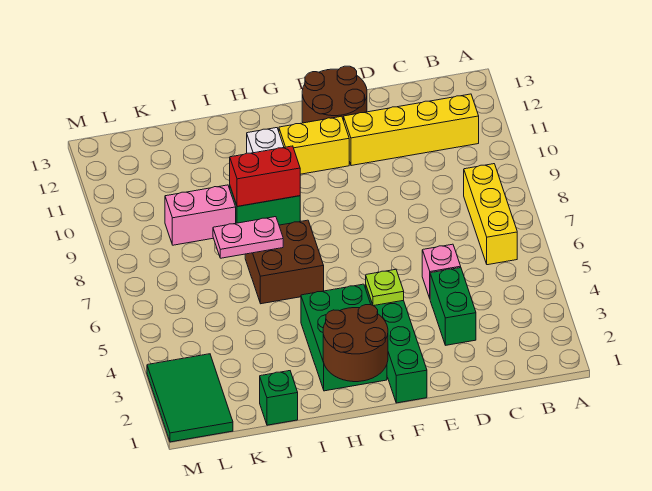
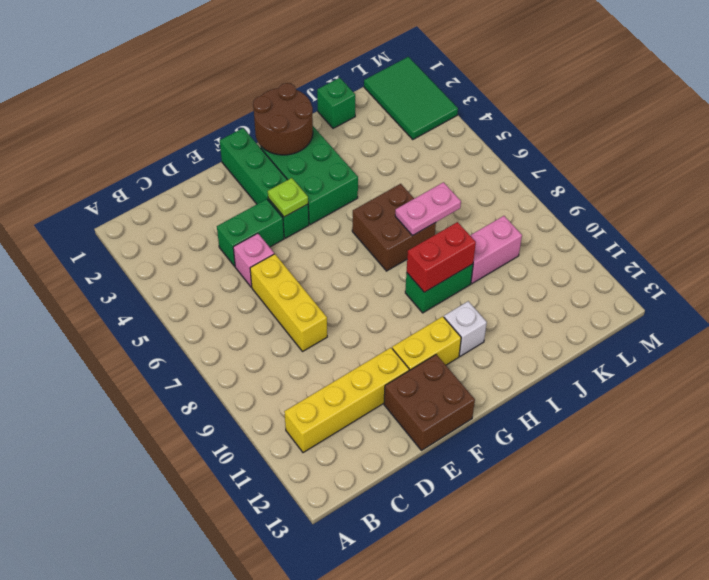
yellow brick B6:B8 level 1 -> yellow brick D6:D8 level 1
green brick D3:D4 level 1 -> green brick D4:E4 level 1
brown round brick E12:F13 level 1 -> brown brick E12:F13 level 1

